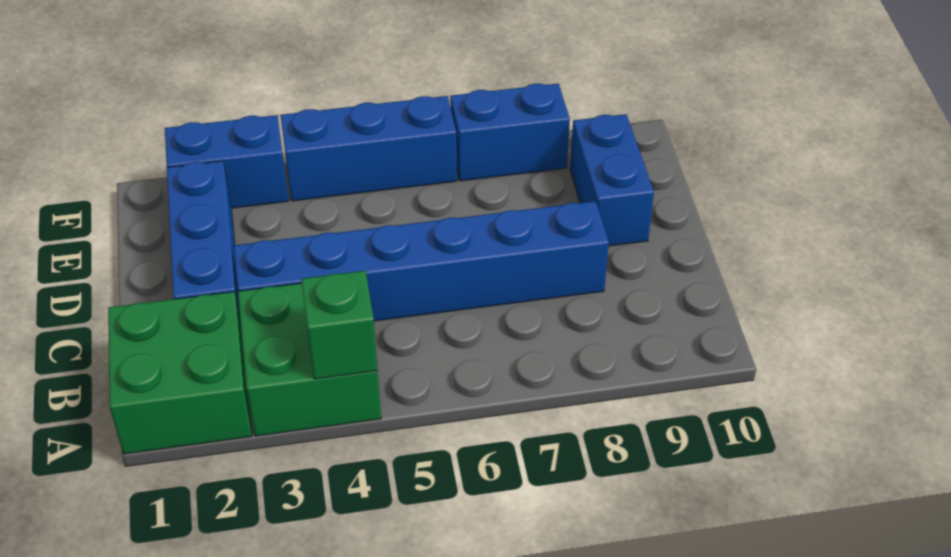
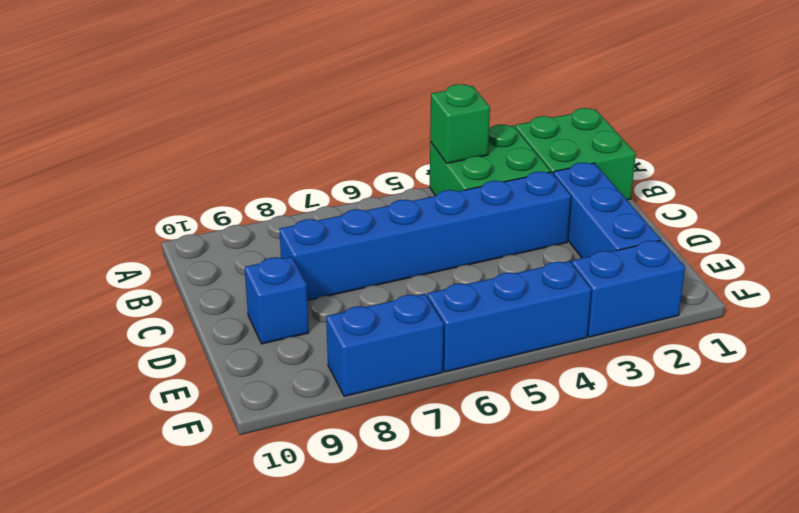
blue brick D9:E9 level 1 -> blue brick D9 level 1

